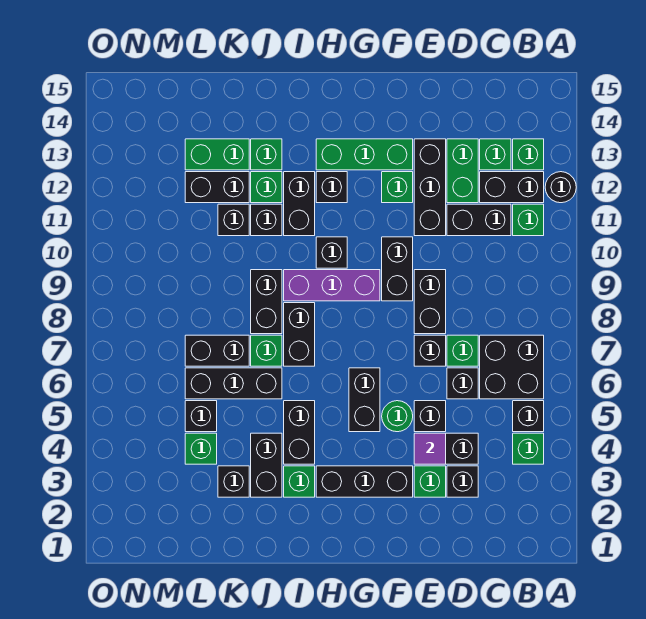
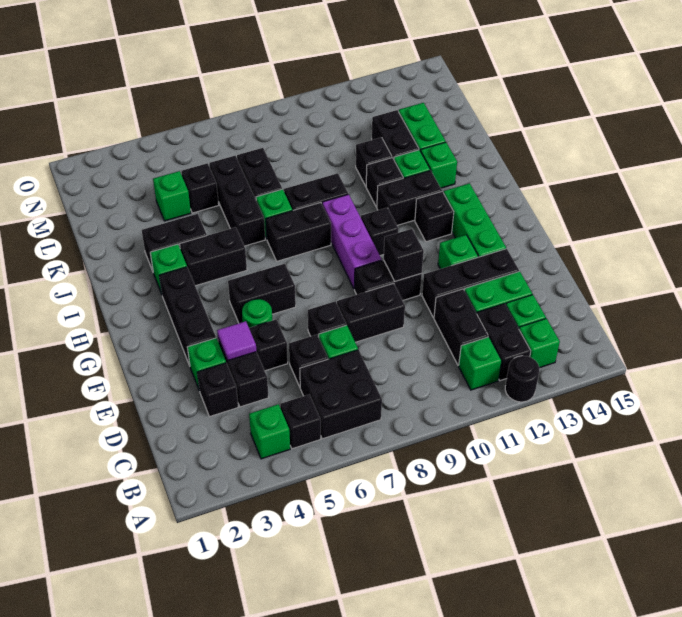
black brick K3 level 1 -> black brick F10 level 2

